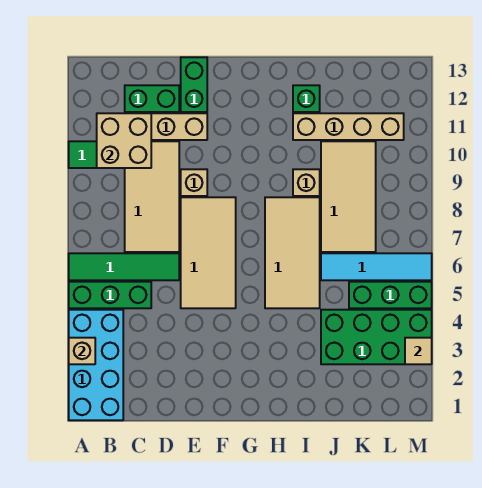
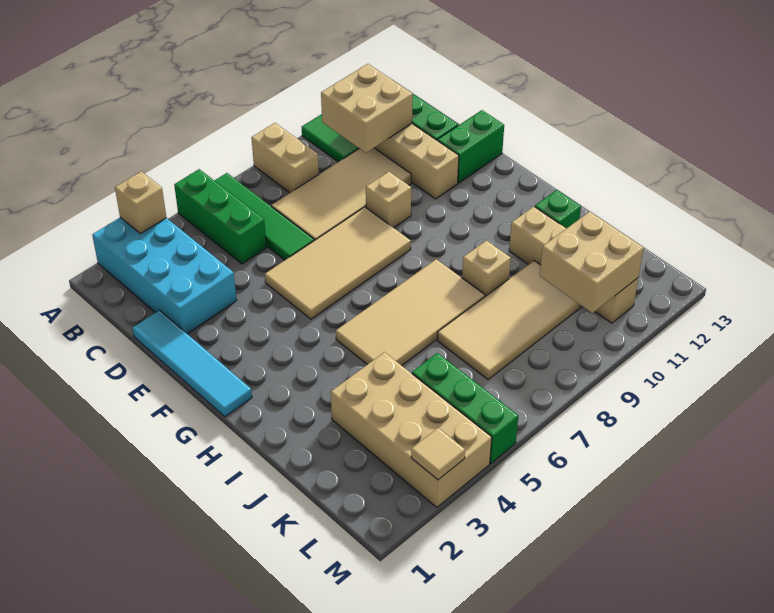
cyan brick A1:B4 level 1 -> cyan brick A2:D3 level 1
none -> tan brick A8:B8 level 1
green brick J3:M4 level 1 -> tan brick J3:M4 level 1
cyan tile J6:M6 level 1 -> cyan tile D1:G1 level 1
none -> tan brick K10:L11 level 2

